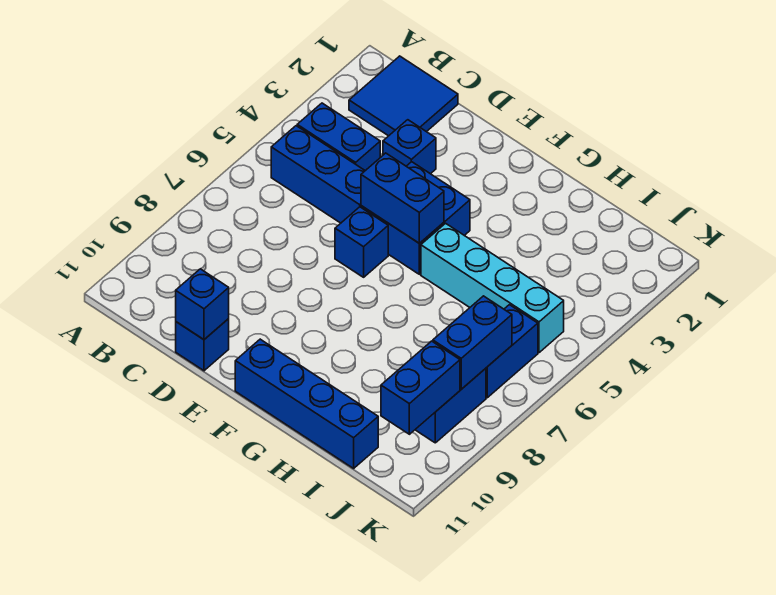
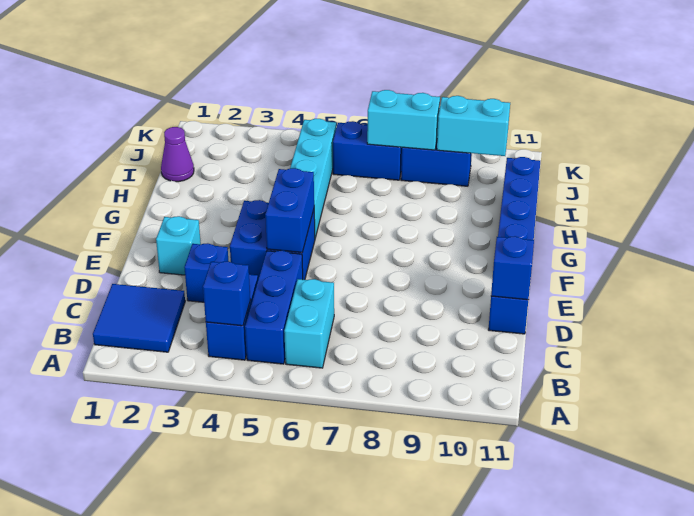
none -> cyan brick B6:C6 level 1
none -> cyan brick E2 level 1
blue brick E6 level 1 -> blue brick B4 level 2
none -> purple cone I1 level 1
blue brick J7:J8 level 2 -> cyan brick J7:J8 level 2
blue brick J9:J10 level 2 -> cyan brick J9:J10 level 2

